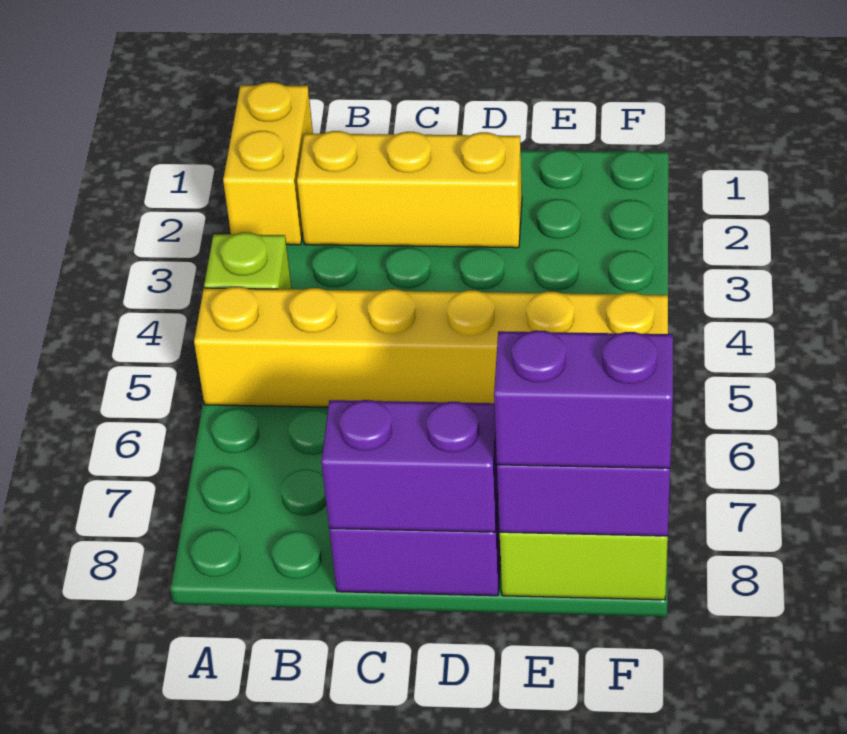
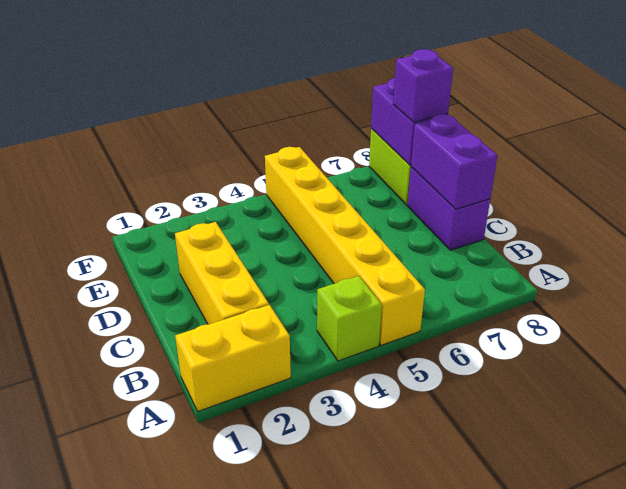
purple brick E8:F8 level 3 -> purple brick E8 level 3

